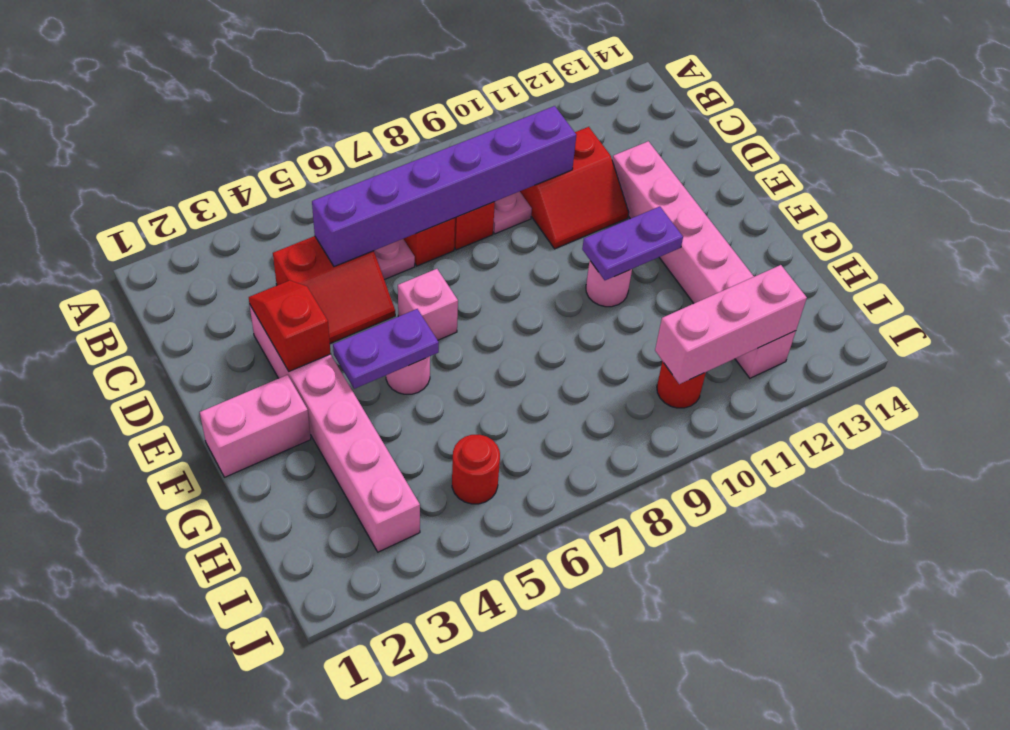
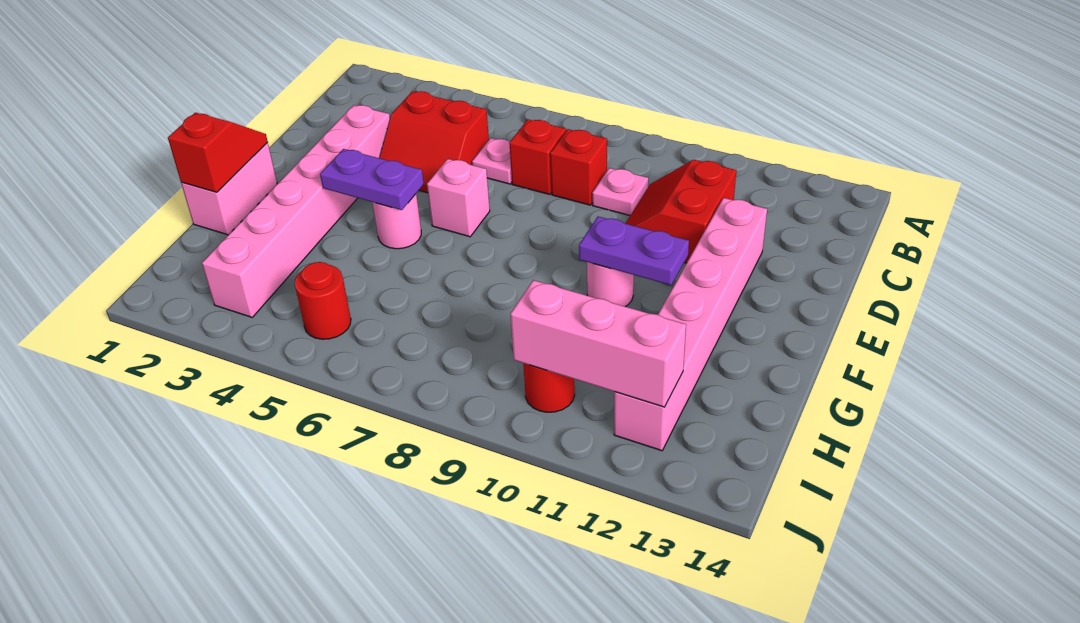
purple brick C5:C10 level 2 -> none
red slope C10:D11 level 1 top C -> red slope C10:D11 level 1 top 11
red slope D3:E3 level 2 top E -> red slope F1:G1 level 2 top G
pink brick F1:F2 level 1 -> pink brick F1:G1 level 1

